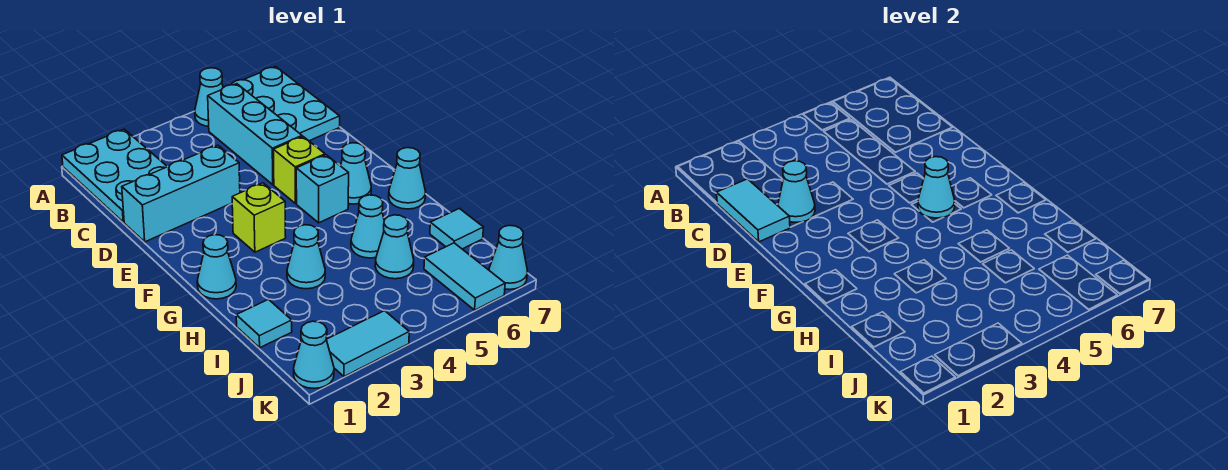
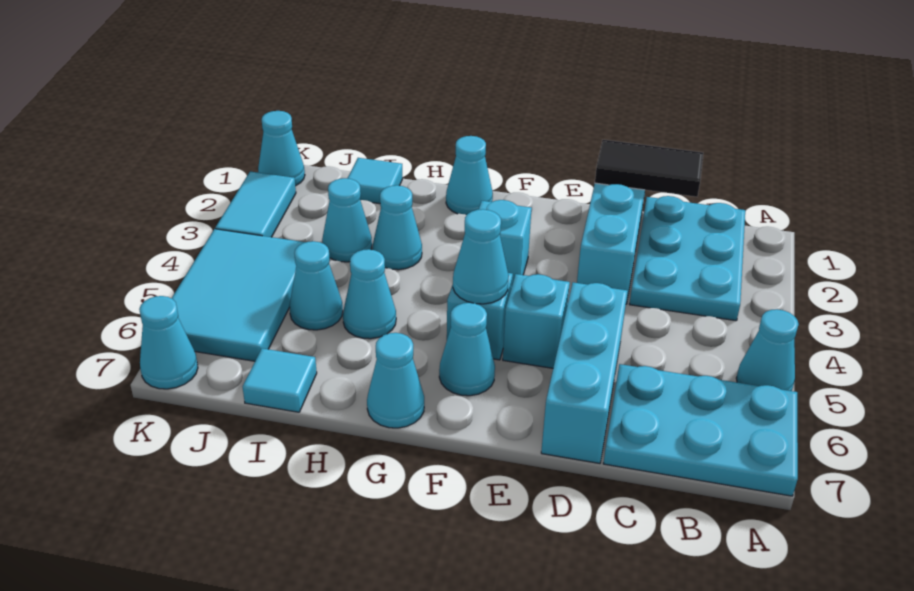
cyan plate A1:C2 level 1 -> cyan plate B1:C3 level 1
cyan brick B5:D5 level 1 -> cyan brick D5:D7 level 1
cyan tile C1:D1 level 2 -> black tile C1:D1 level 2
cyan cone D2 level 2 -> cyan cone I3 level 1
lime brick E5 level 1 -> cyan brick E5 level 1
lime brick F3 level 1 -> cyan brick F3 level 1
cyan tile J6:K6 level 1 -> cyan tile J4:K6 level 1

